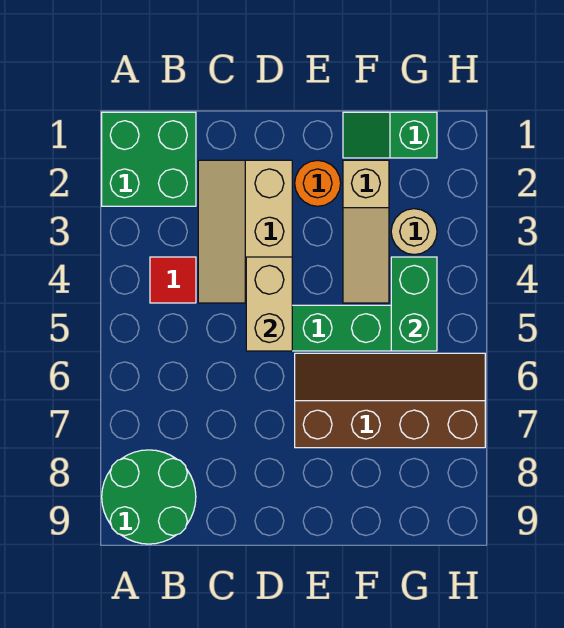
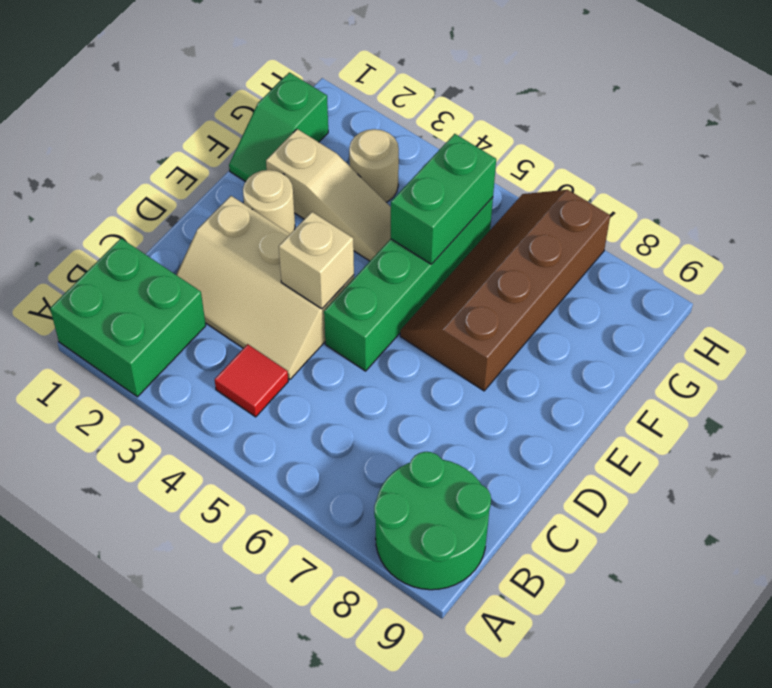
tan brick D4:D5 level 2 -> tan brick D4 level 2
orange round brick E2 level 1 -> tan round brick E2 level 1
green brick G4:G5 level 2 -> green brick F5:G5 level 2

